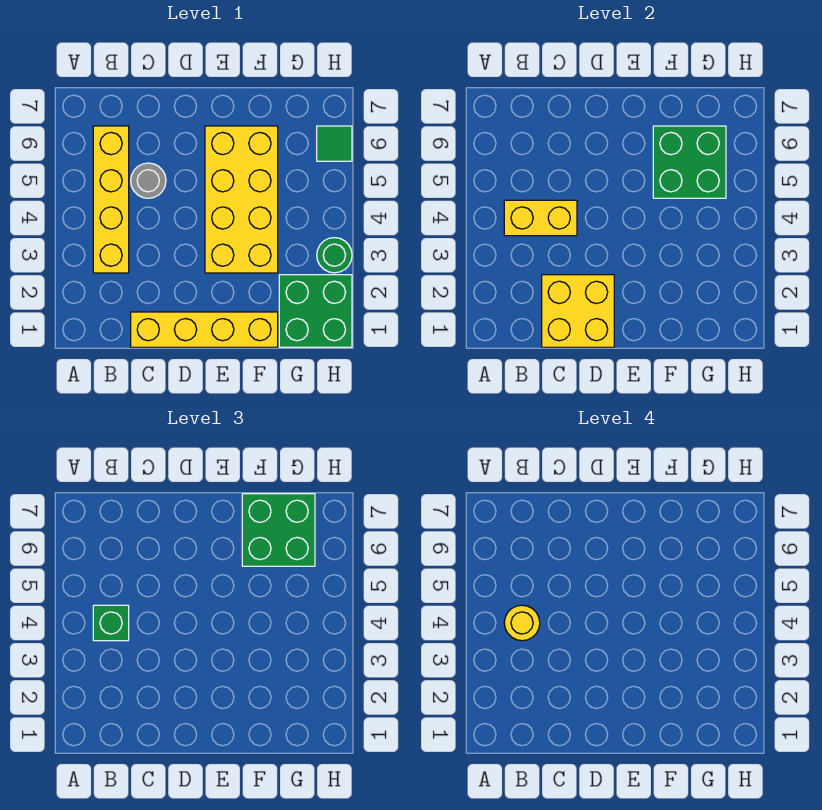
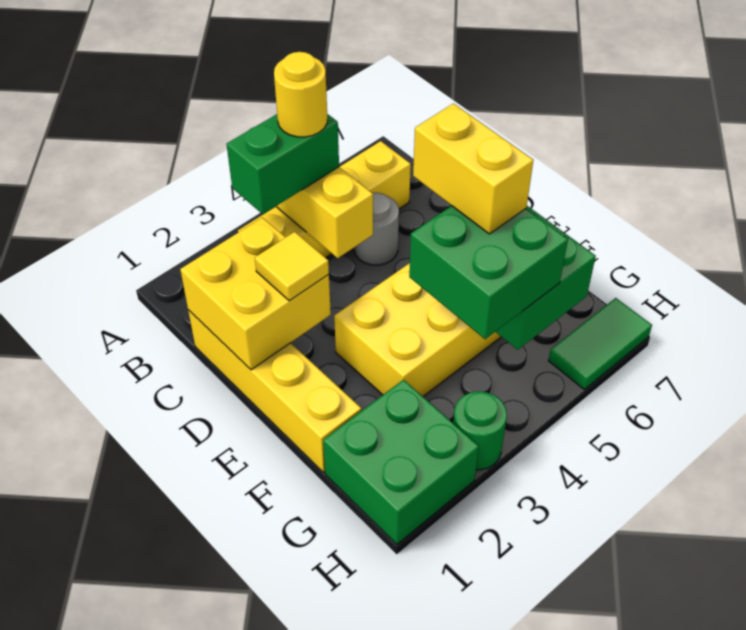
green brick B4 level 3 -> green brick B3:B4 level 3
none -> yellow tile D2 level 3
none -> yellow brick E5:F5 level 4
green brick F6:G7 level 3 -> green brick F4:G5 level 3
green tile H6 level 1 -> green tile H6:H7 level 1

